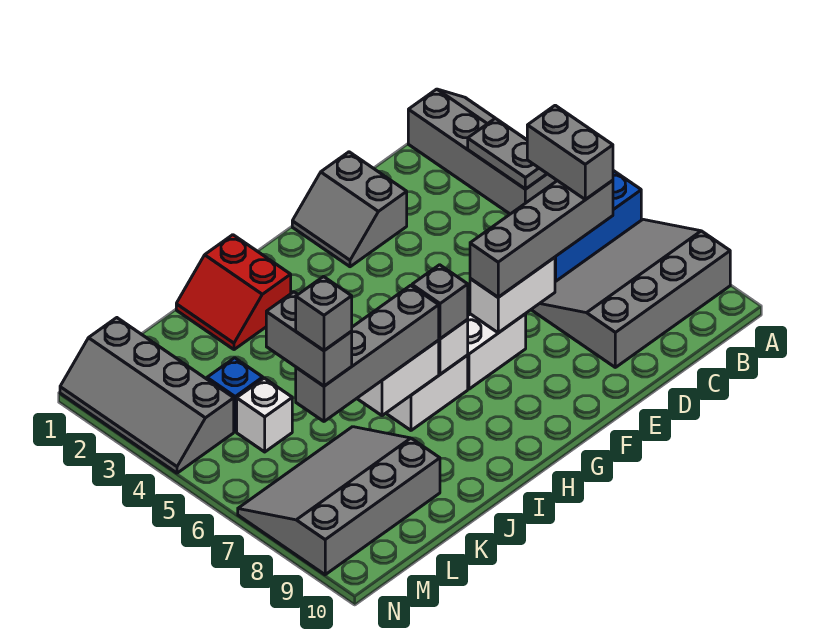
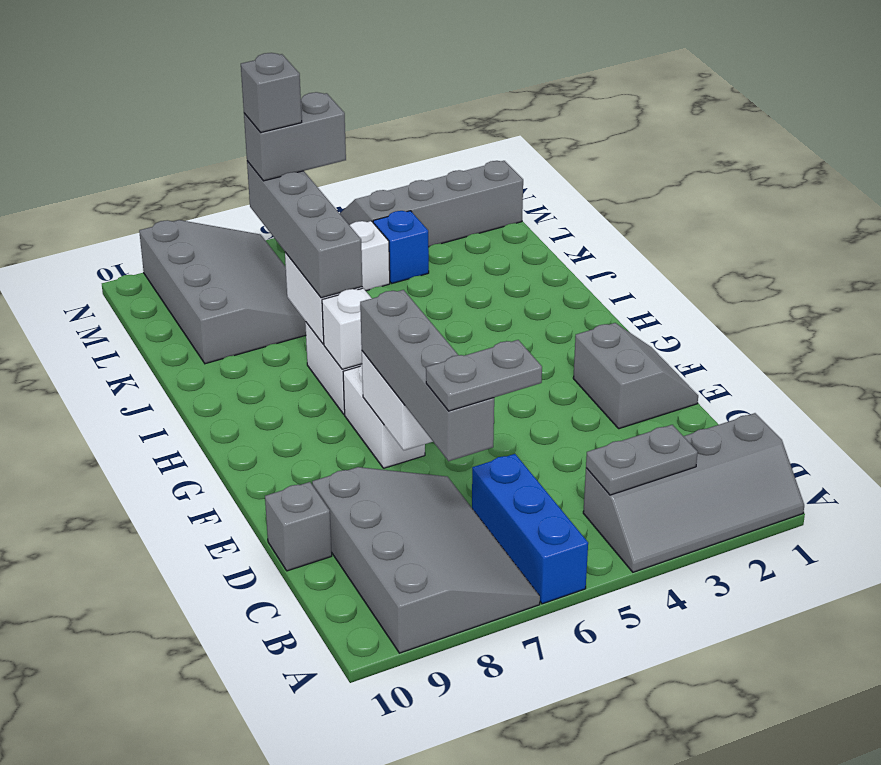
grey brick C6:C7 level 4 -> grey plate C6:C7 level 4
grey slope E1:F2 level 1 top E -> grey slope E1:F2 level 1 top 2
grey brick H7 level 3 -> grey brick D10 level 1
red slope I1:J2 level 1 top I -> none

